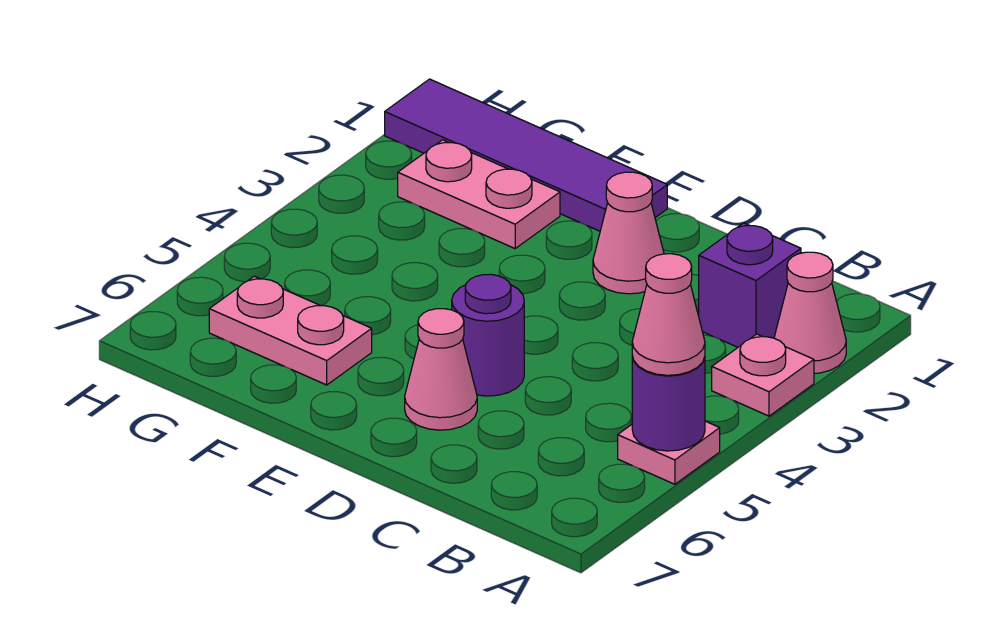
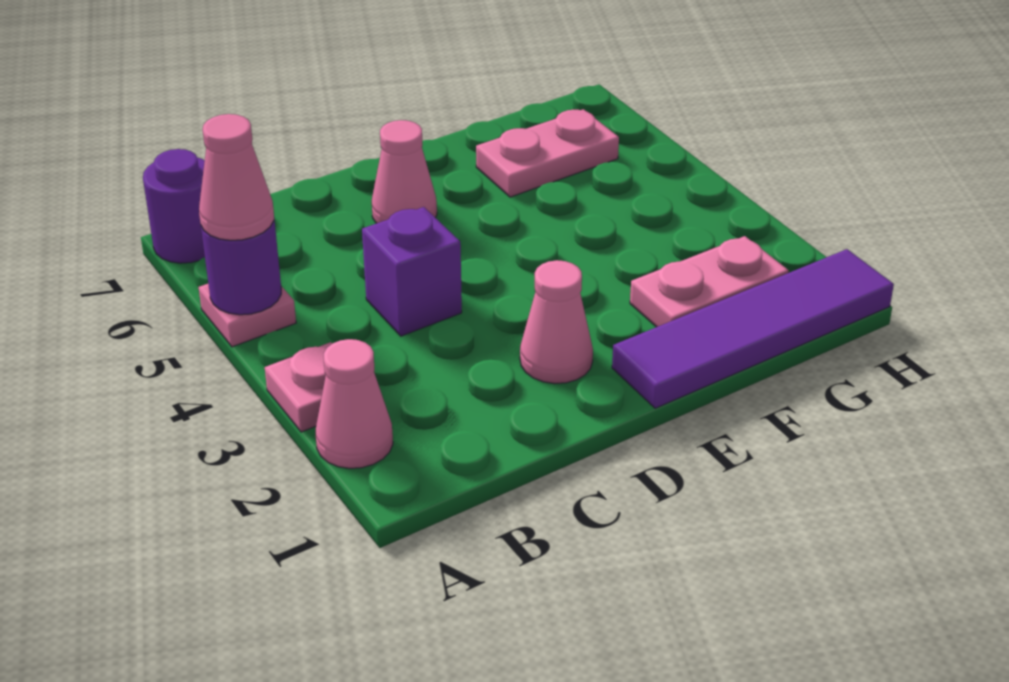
purple brick B2 level 1 -> purple brick C4 level 1
purple round brick D5 level 1 -> purple round brick A7 level 1

